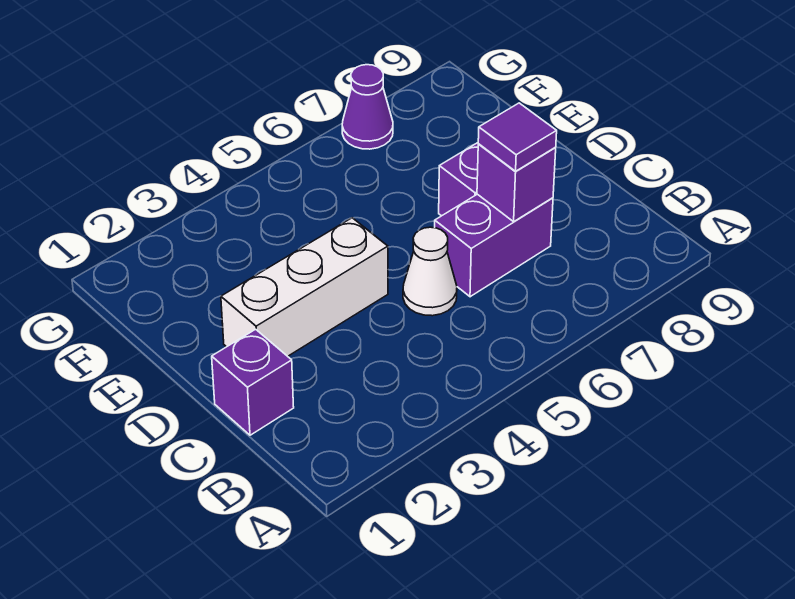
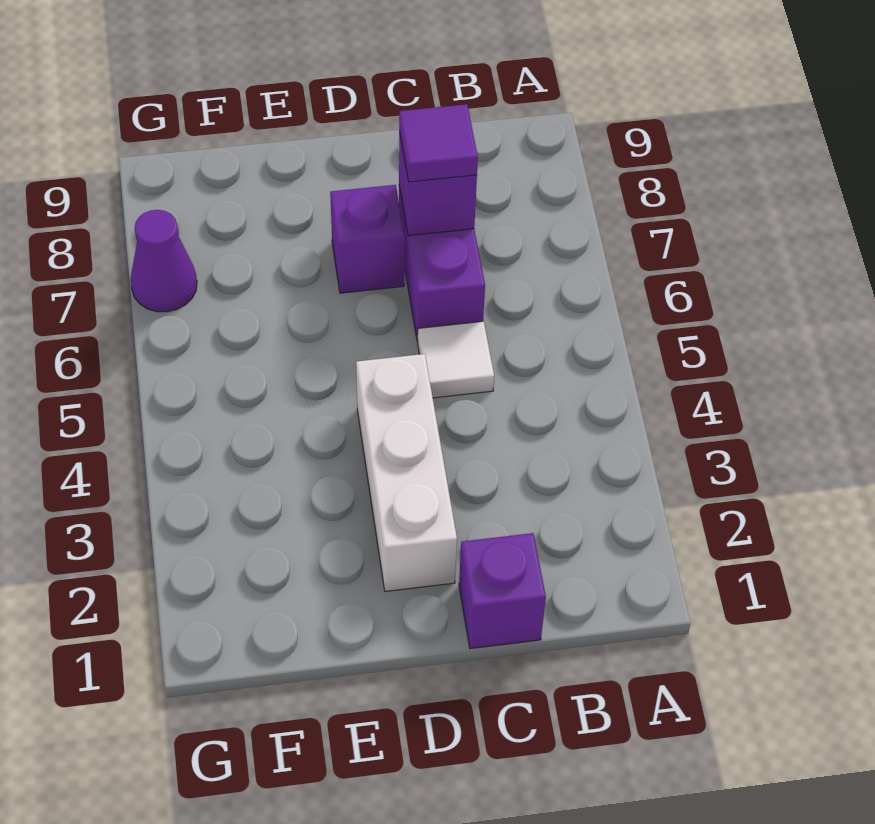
white cone C5 level 1 -> white tile C5 level 1

